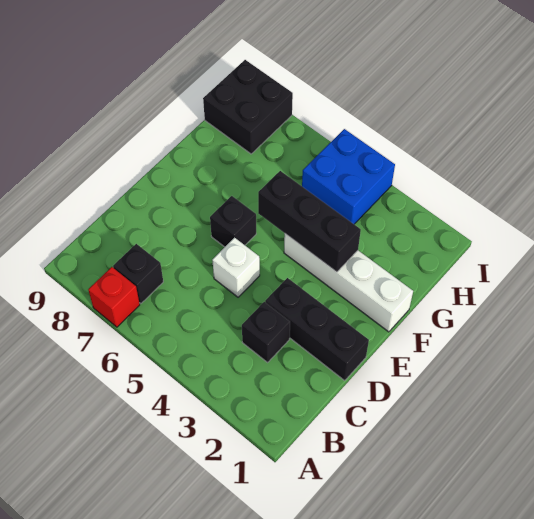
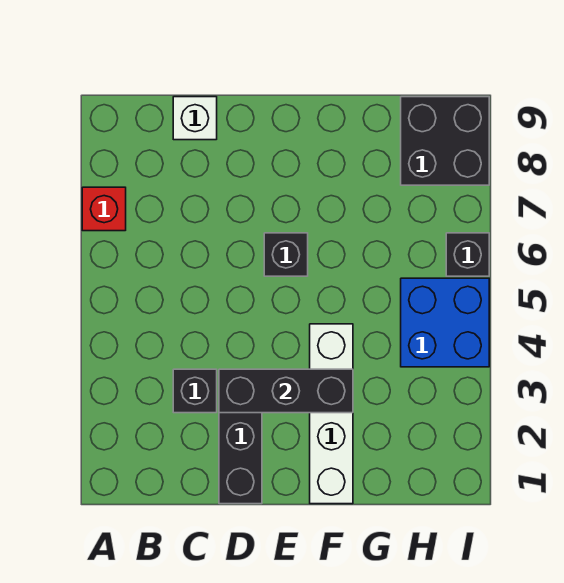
black brick B7 level 1 -> black brick I6 level 1
white brick D5 level 1 -> white brick C9 level 1
black brick F3:F5 level 2 -> black brick D3:F3 level 2

